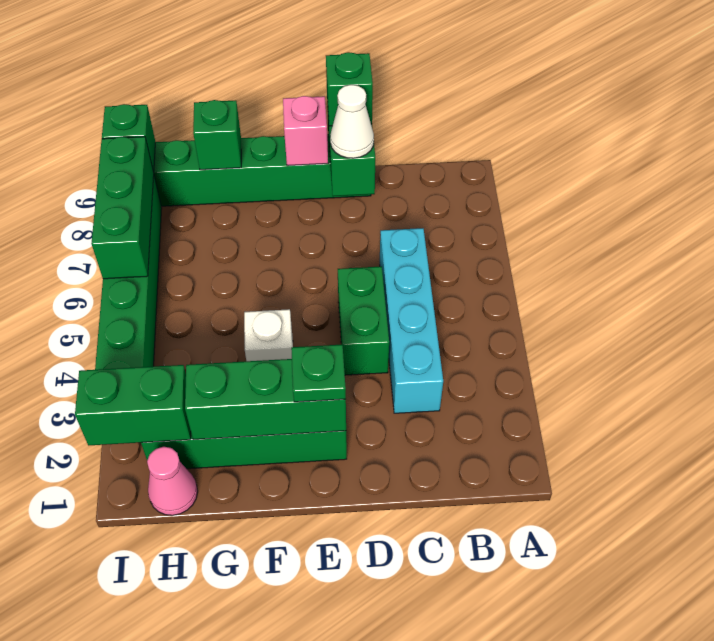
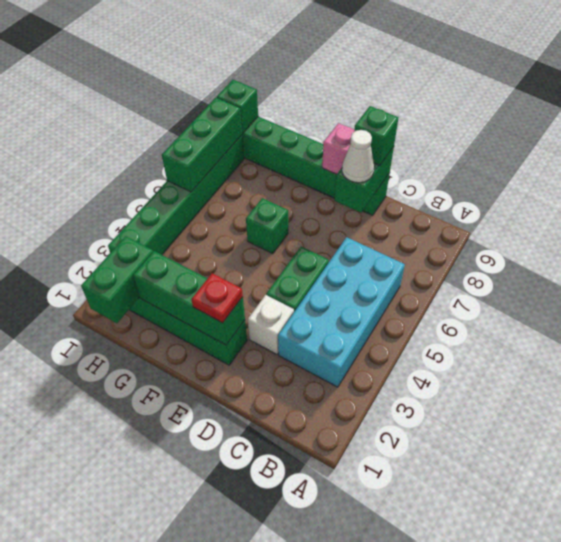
cyan brick C3:C6 level 1 -> cyan brick B3:C6 level 1
green plate E2 level 3 -> red plate E2 level 3
white brick F4 level 1 -> white brick D3 level 1
green brick G9 level 2 -> green brick F6 level 1
pink cone H1 level 1 -> none
green brick H2:I2 level 2 -> green brick H1:H2 level 2

